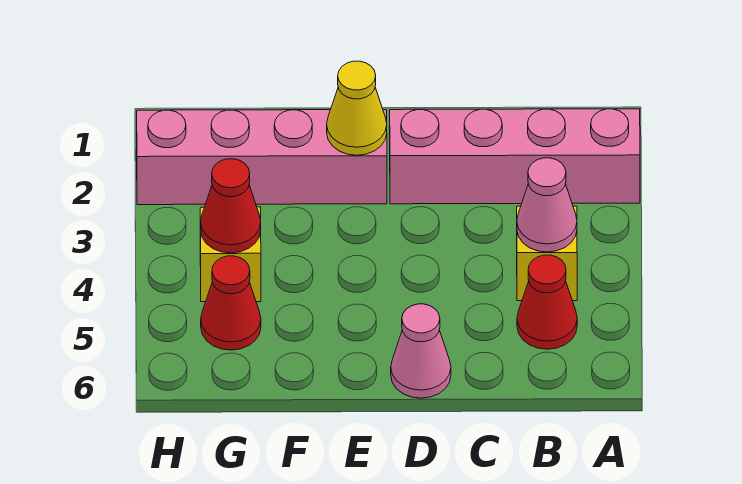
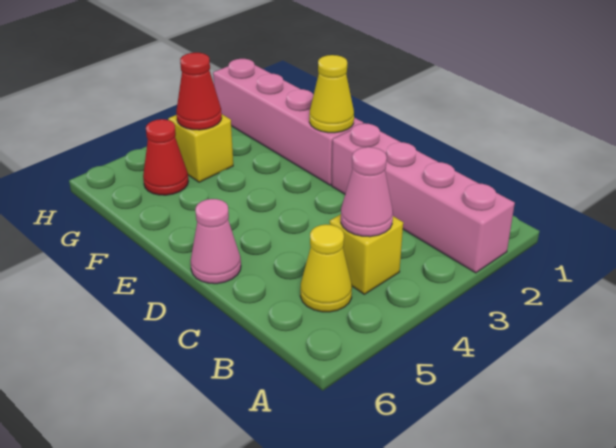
red cone B5 level 1 -> yellow cone B5 level 1

